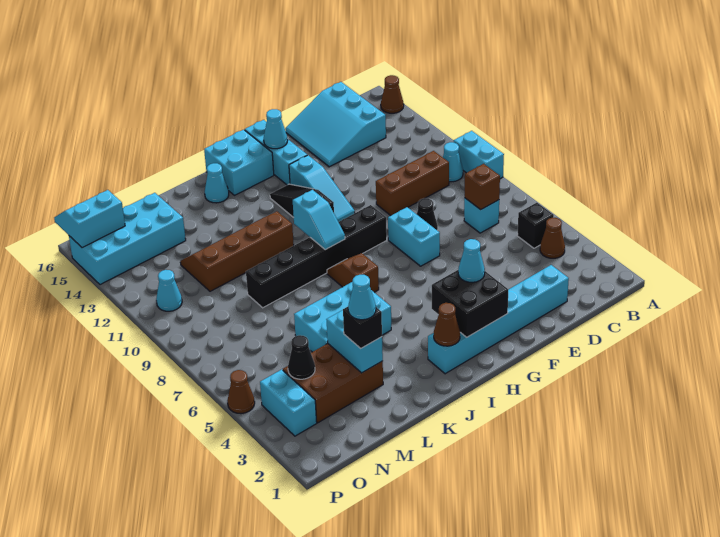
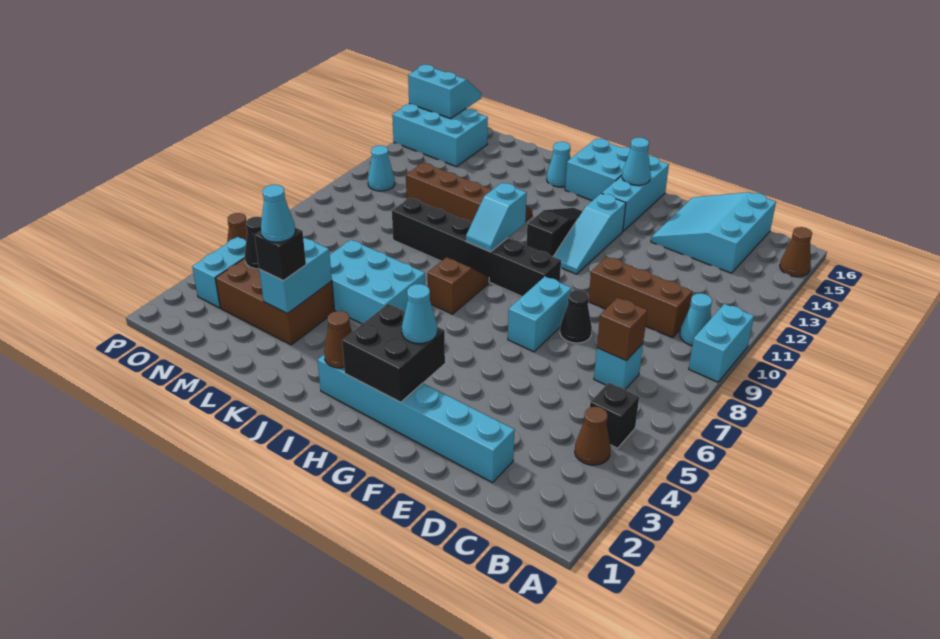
cyan brick M14:P15 level 1 -> cyan brick N14:P15 level 1

